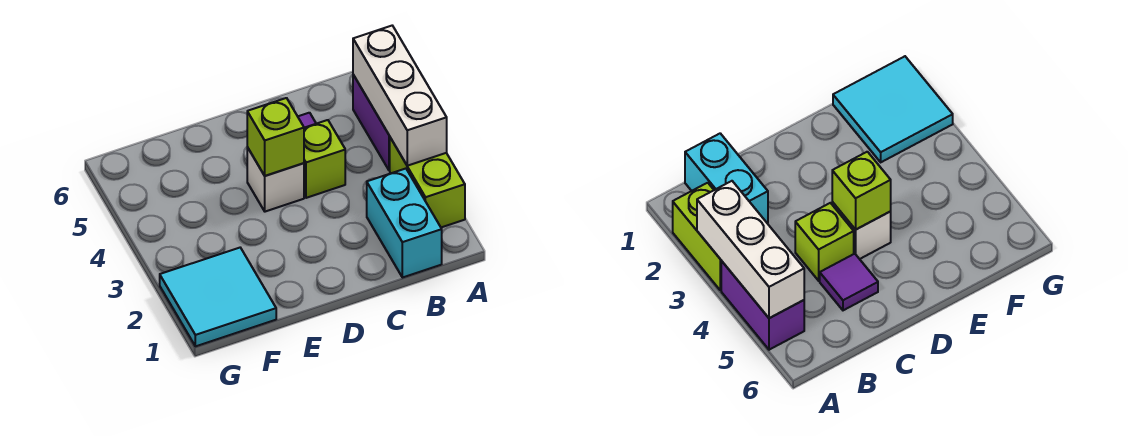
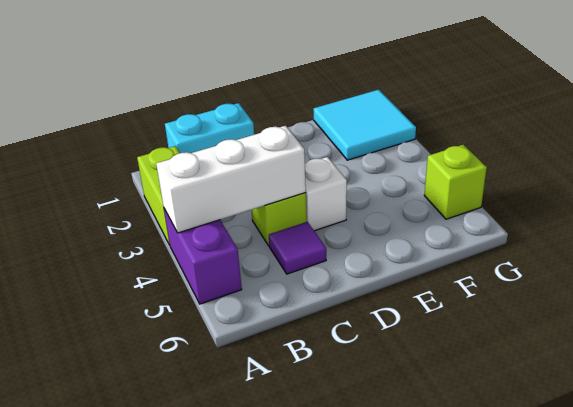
white brick A3:A5 level 2 -> white brick A4:C4 level 2
cyan brick B1:B2 level 1 -> cyan brick B1:C1 level 1
lime brick D4 level 2 -> lime brick G5 level 1

